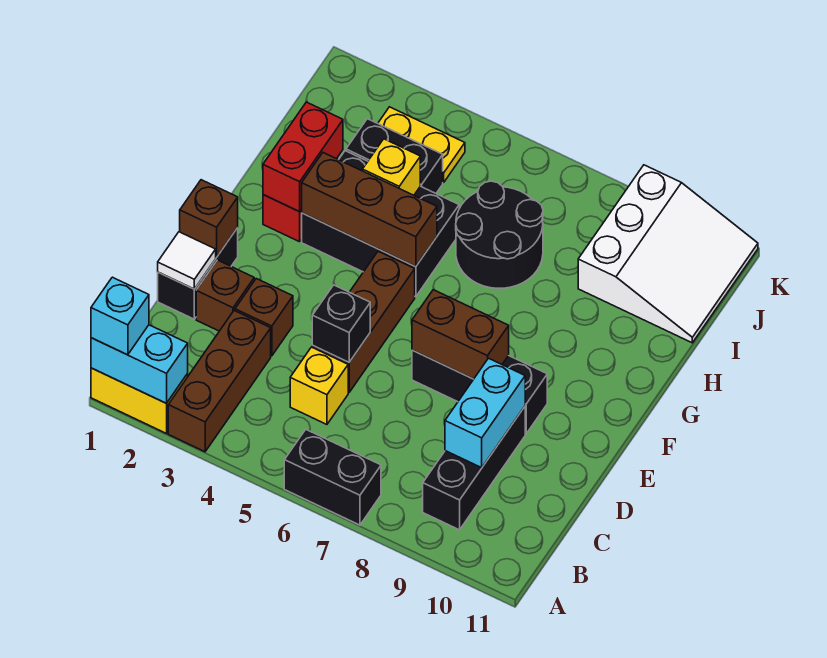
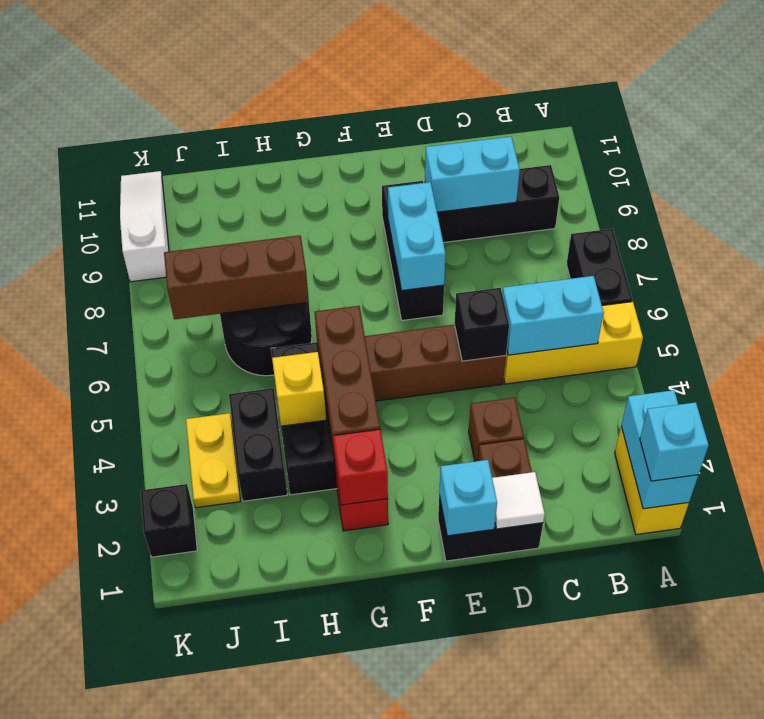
brown brick A3:C3 level 1 -> brown brick H7:J7 level 2
none -> cyan brick B5:C5 level 2
yellow brick C5 level 1 -> yellow brick A5:C5 level 1
brown brick E1 level 2 -> cyan brick E1 level 2
brown brick E7:E8 level 2 -> cyan brick E7:E8 level 2
red brick G2:H2 level 2 -> red brick G2 level 2
white slope I9:K11 level 1 top 9 -> white slope K9:K11 level 1 top 9
none -> black brick K2 level 1

